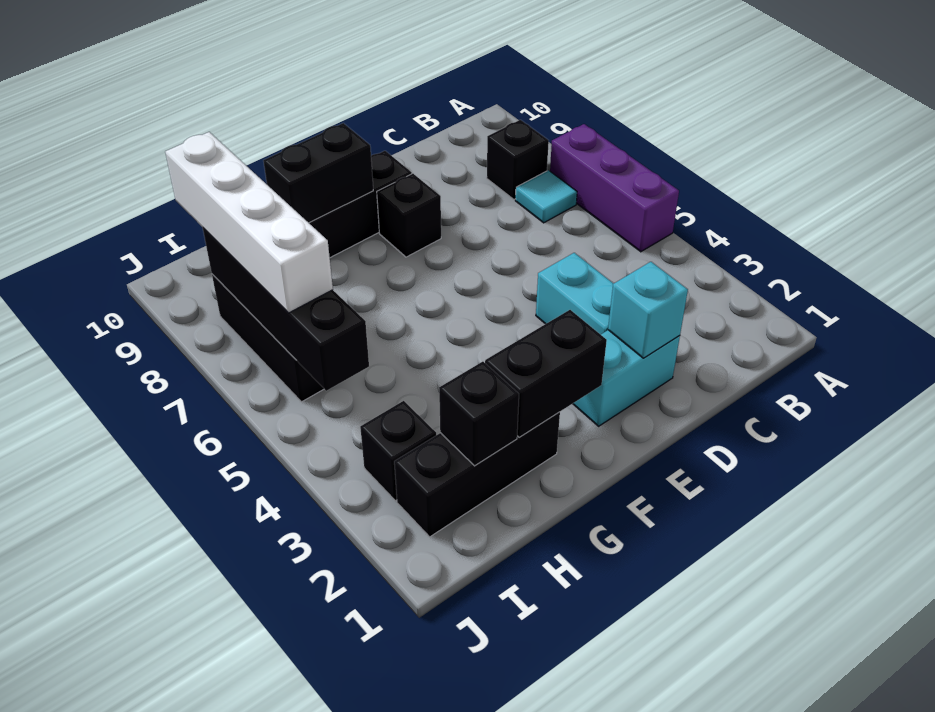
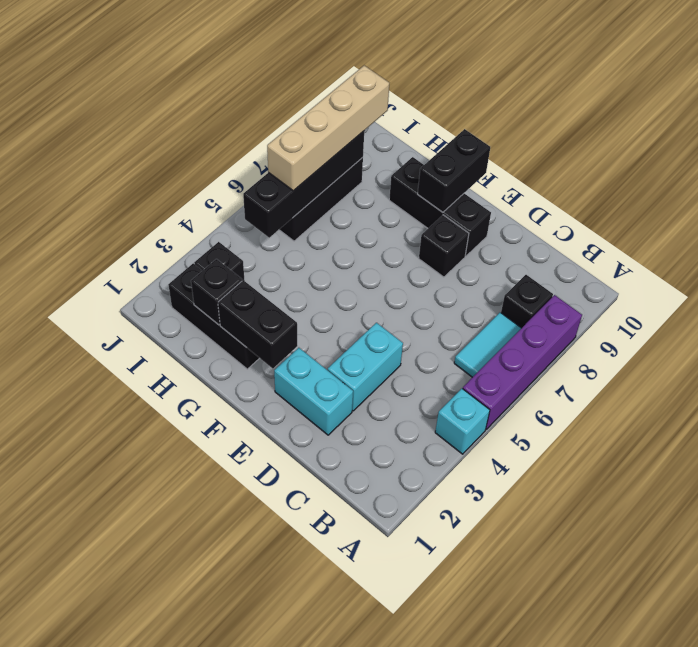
purple brick A5:A7 level 1 -> purple brick A5:A8 level 1
cyan tile B7 level 1 -> cyan tile B6:B7 level 1
cyan brick D2 level 2 -> cyan brick A4 level 1
black brick F9:G9 level 2 -> black brick F9:F10 level 2
white brick I6:I9 level 3 -> tan brick I6:I9 level 3

